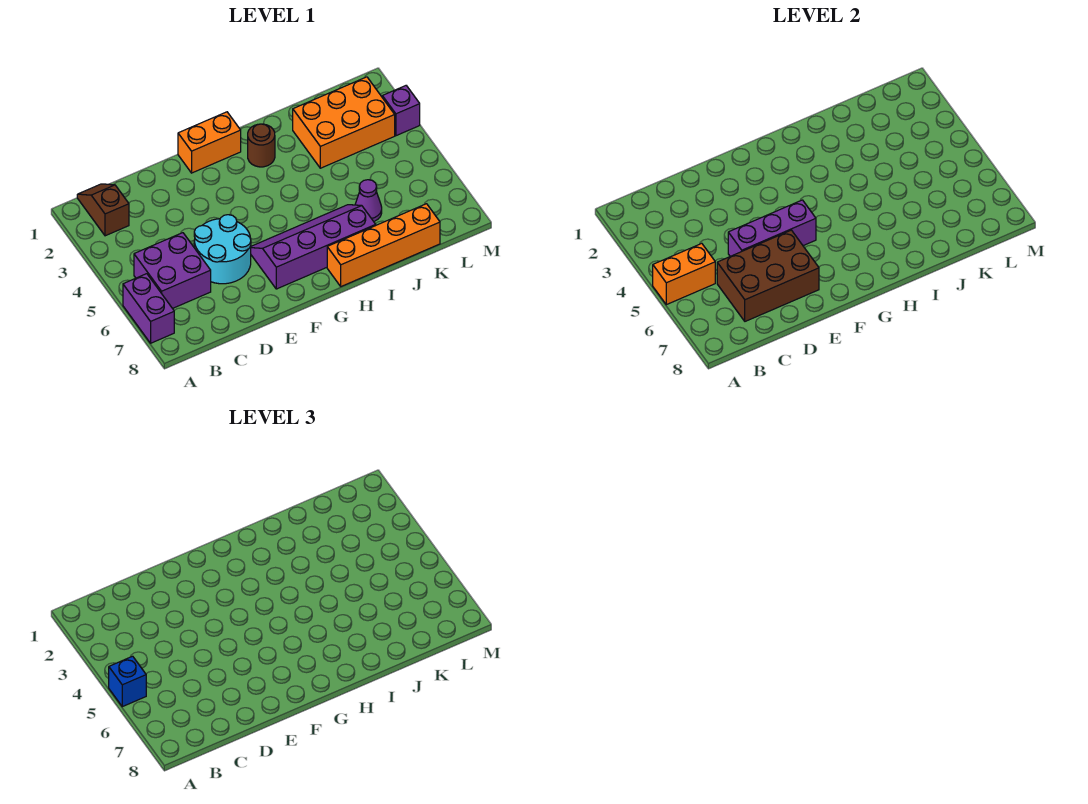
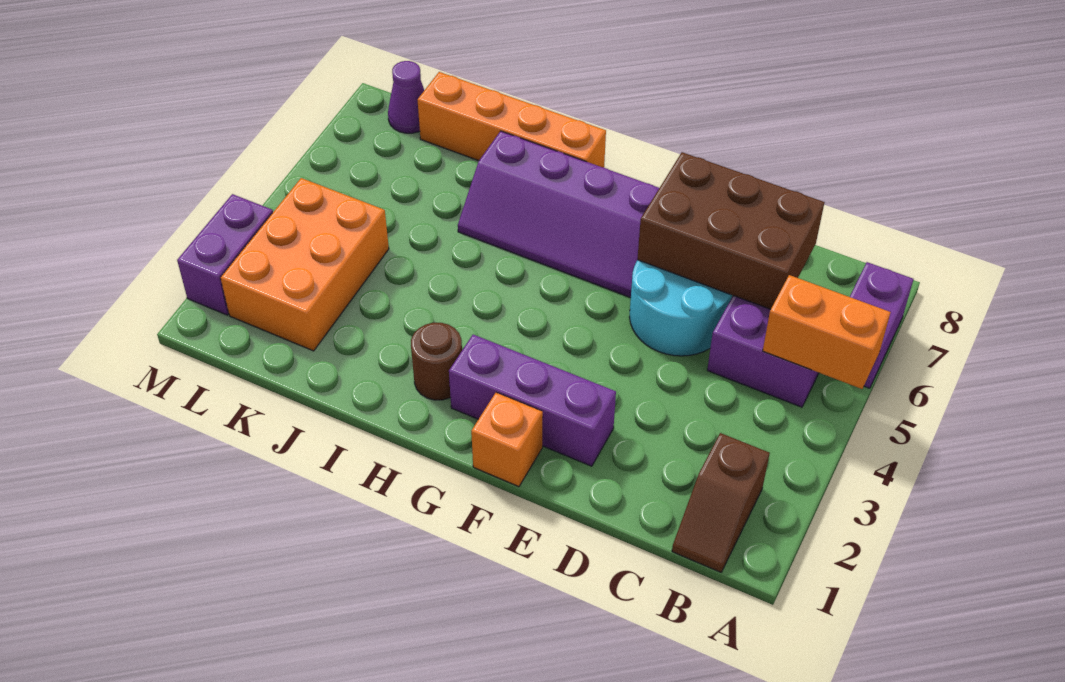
blue brick A5 level 3 -> none
purple brick D5:F5 level 2 -> purple brick E2:G2 level 1
orange brick F1:G1 level 1 -> orange brick F1 level 1
orange brick J2:L3 level 1 -> orange brick K2:L4 level 1
purple cone J6 level 1 -> purple cone L8 level 1
purple brick M3 level 1 -> purple brick M2:M3 level 1

